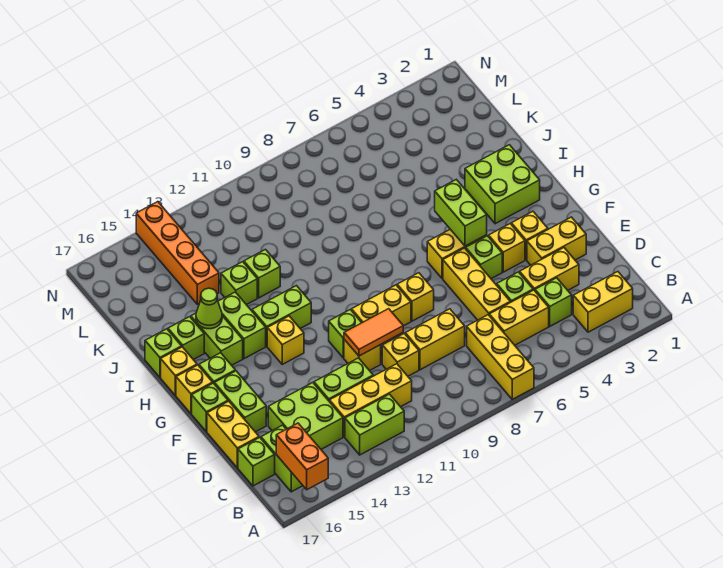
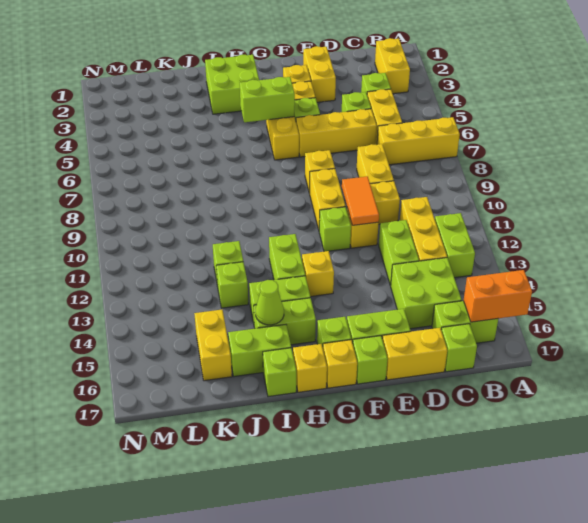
yellow brick D3:D4 level 1 -> yellow brick K15:K16 level 1
lime brick I16 level 1 -> lime brick I16:J16 level 1
orange brick K14:N14 level 1 -> none

